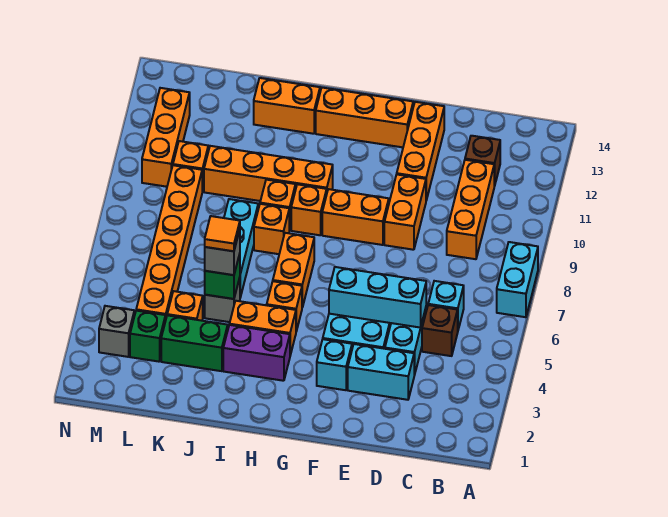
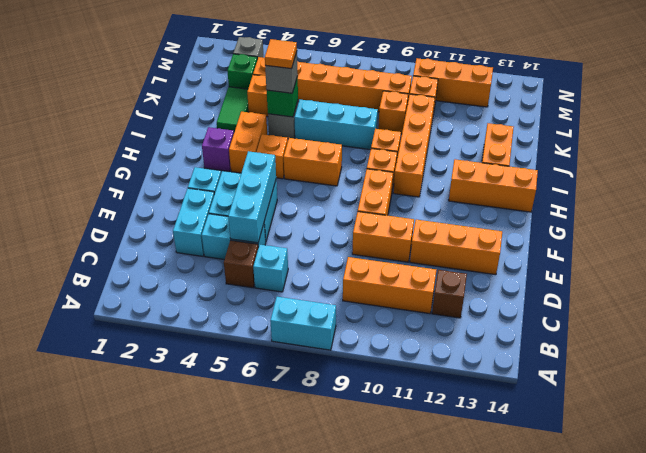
orange brick F13:H13 level 1 -> orange brick H12:H14 level 1
purple brick H3:I3 level 1 -> purple brick H3 level 1
orange brick I8 level 1 -> orange brick K9 level 1
green brick J3:K3 level 1 -> green tile J3:K3 level 1

